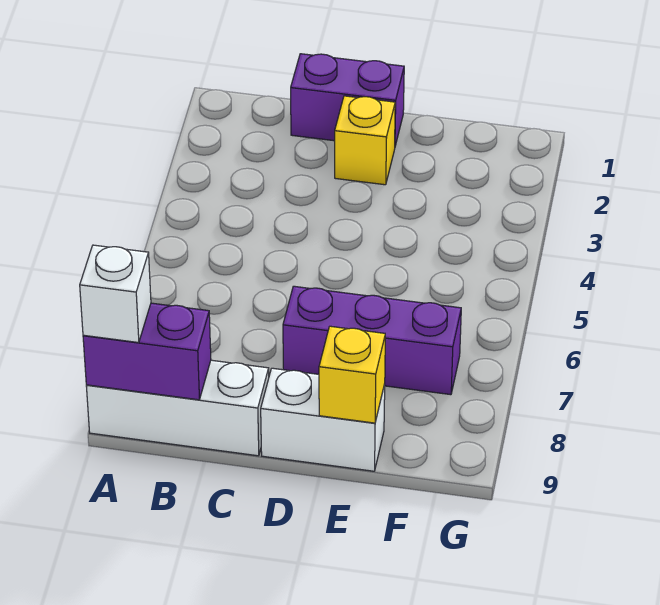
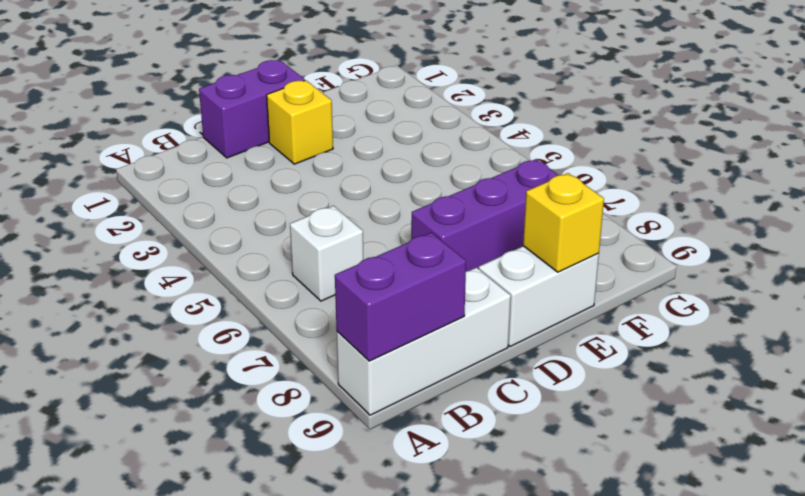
white brick A9 level 3 -> white brick B6 level 1

